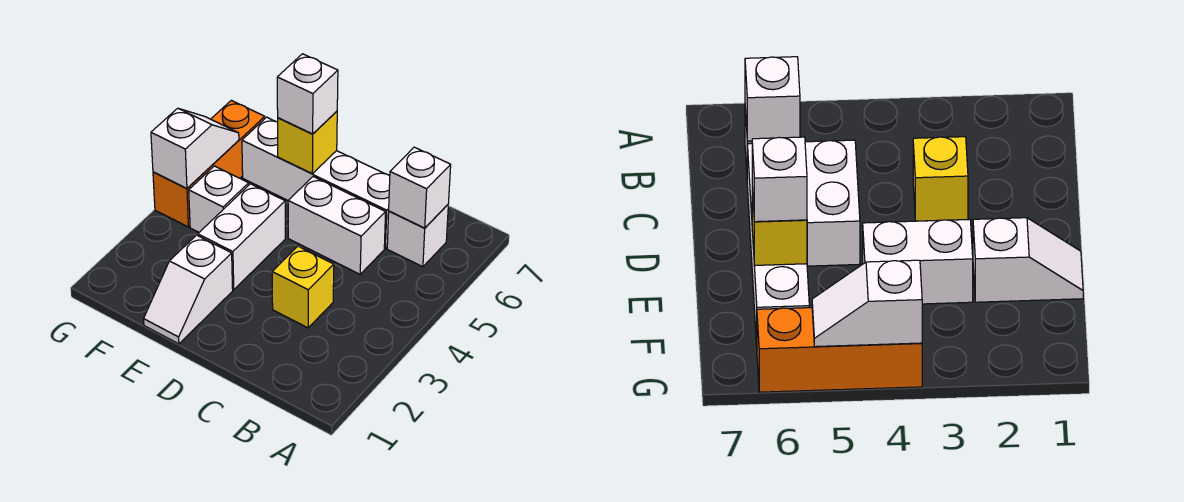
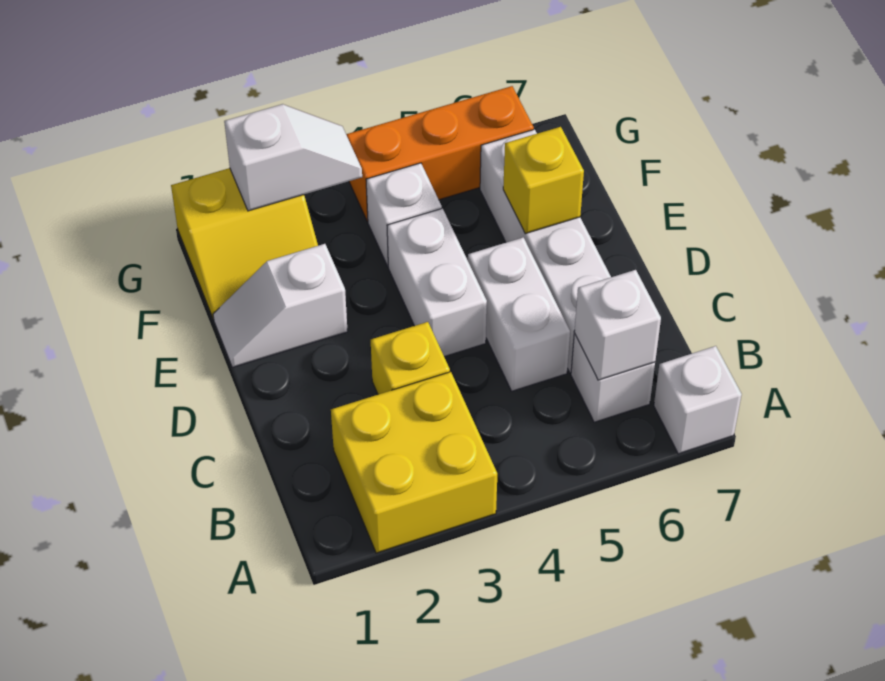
none -> yellow brick A2:B3 level 1
white brick E3:E4 level 1 -> white brick D4:E4 level 1
white brick E6 level 3 -> white brick A7 level 1
none -> yellow slope F1:G2 level 1 top G
white slope G4:G5 level 2 top 4 -> white slope G2:G3 level 2 top 2

